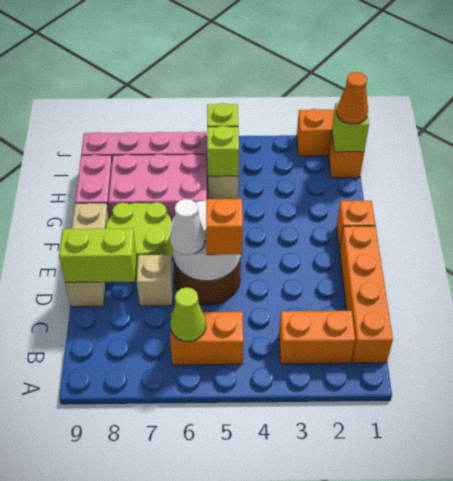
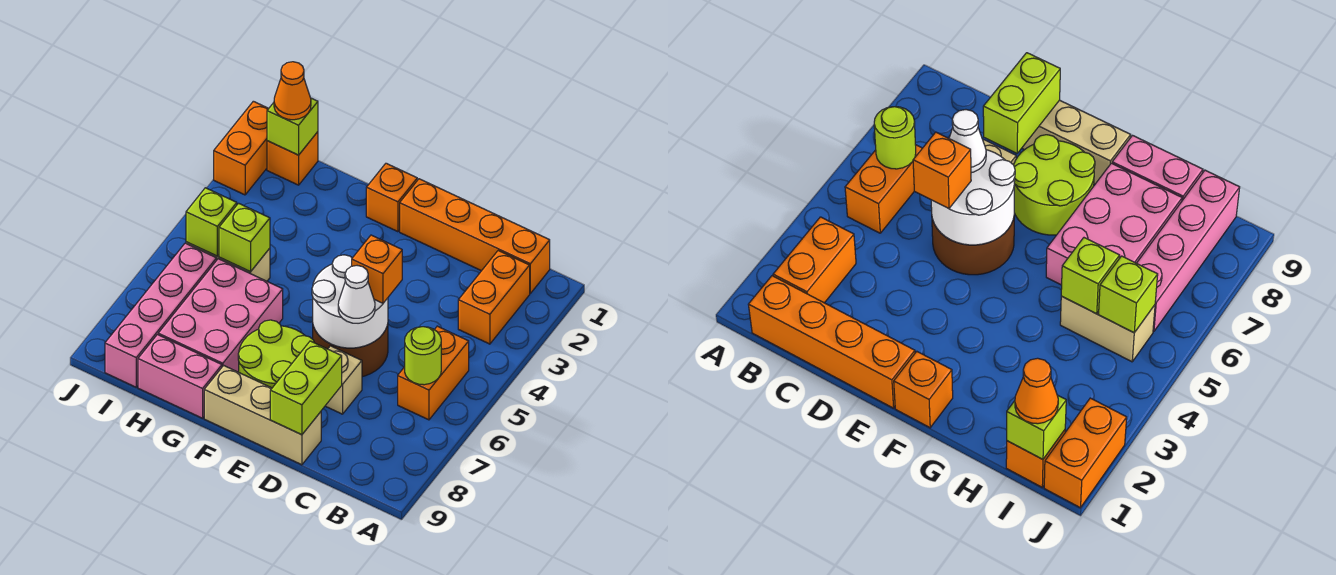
lime cone B6 level 2 -> lime round brick B6 level 2

